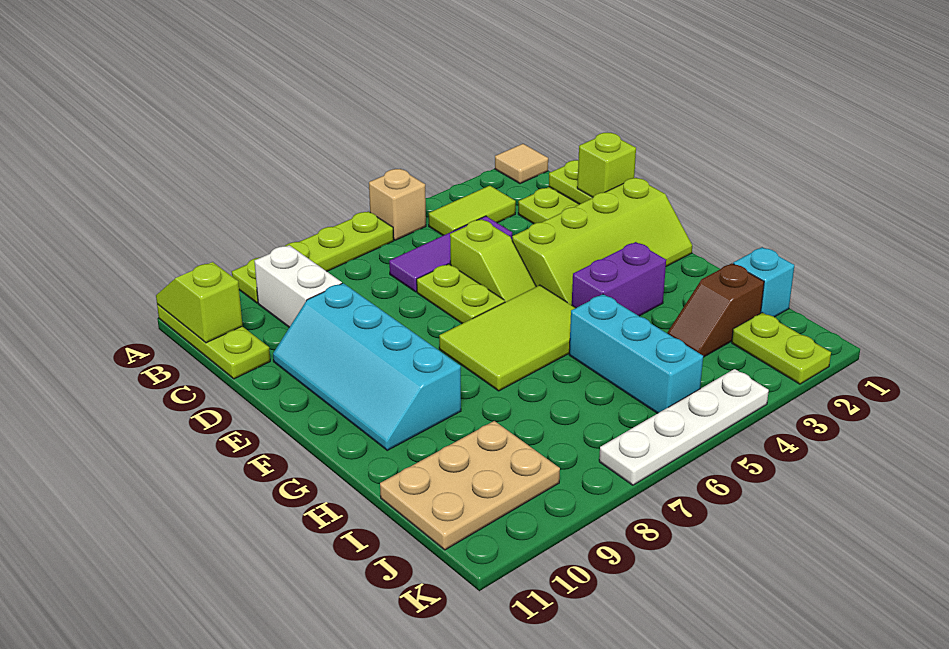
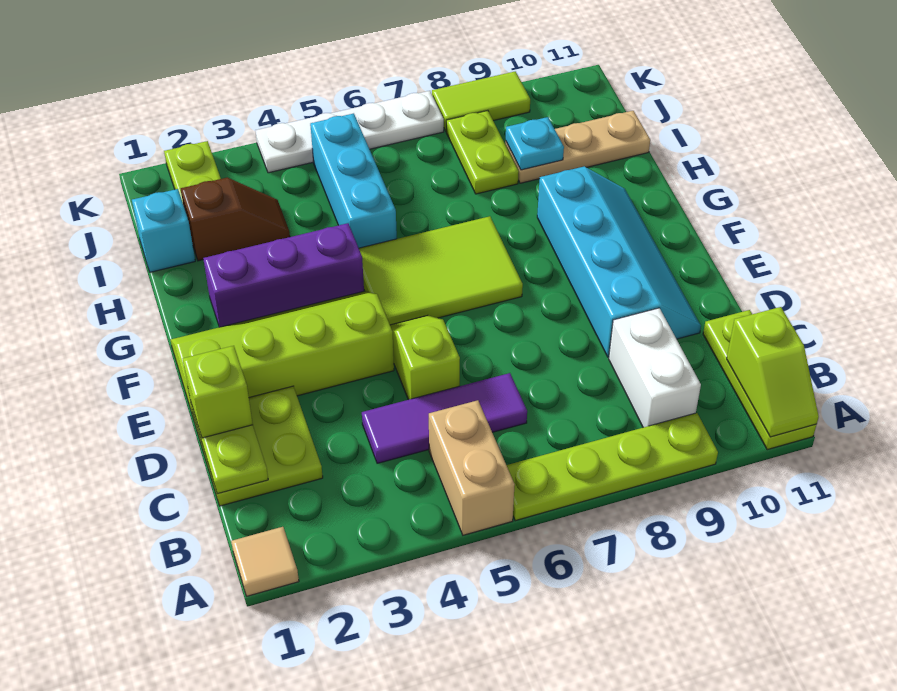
tan brick A5 level 1 -> tan brick A5:B5 level 1
lime tile B3:B4 level 1 -> lime tile K8:K9 level 1
lime plate D6:E6 level 1 -> lime plate I8:J8 level 1
purple brick G3:G4 level 1 -> purple brick G2:G4 level 1
tan plate I9:J11 level 1 -> tan plate I9:I11 level 1
none -> cyan plate I9 level 2

